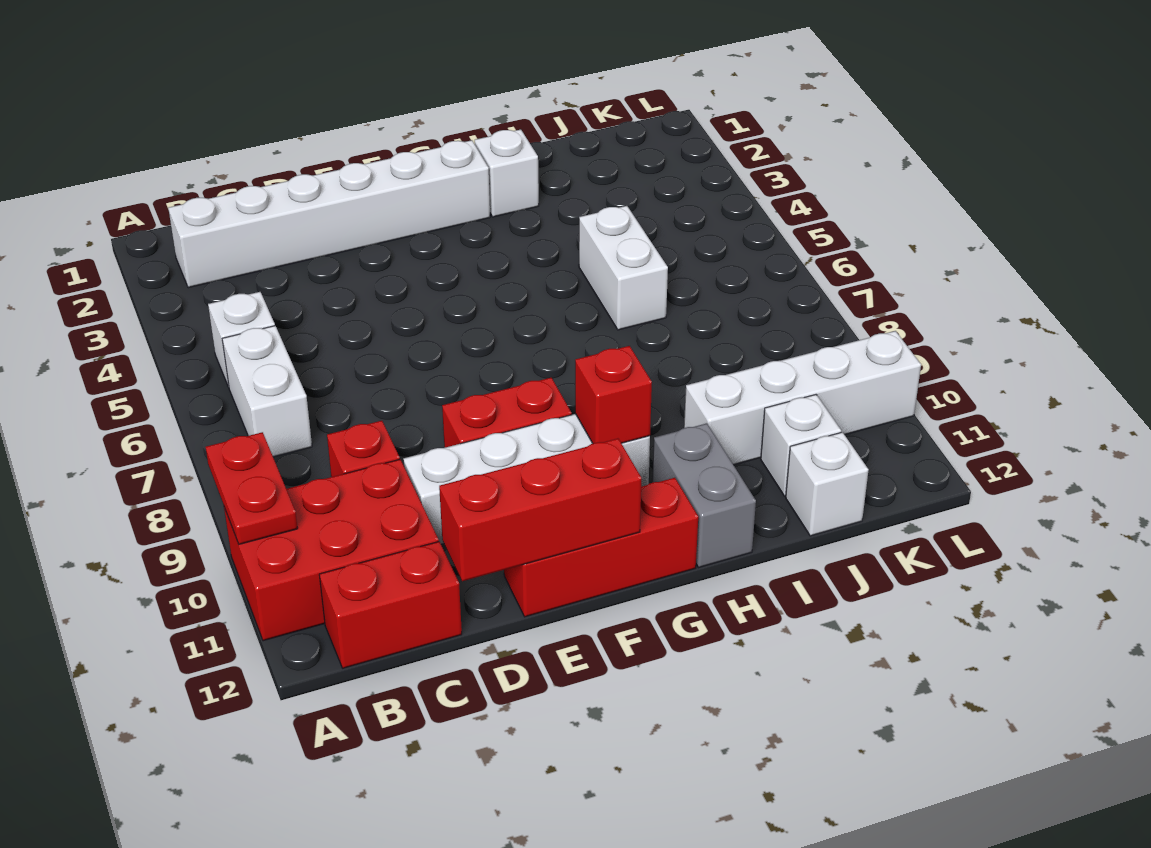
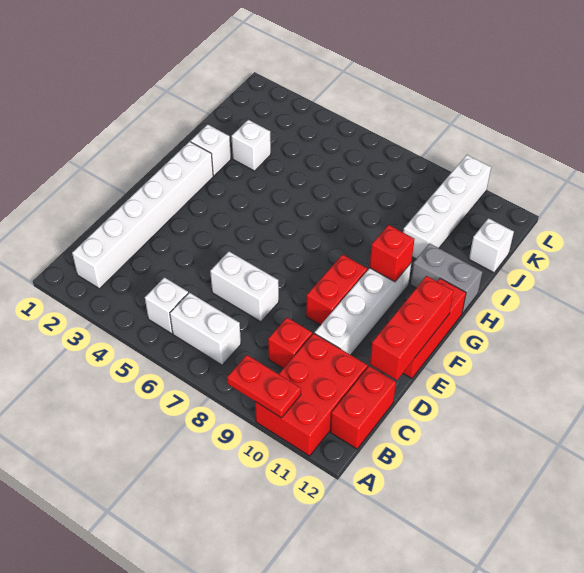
white brick I5:I6 level 1 -> white brick D6:D7 level 1
white brick J11 level 1 -> white brick I3 level 1

